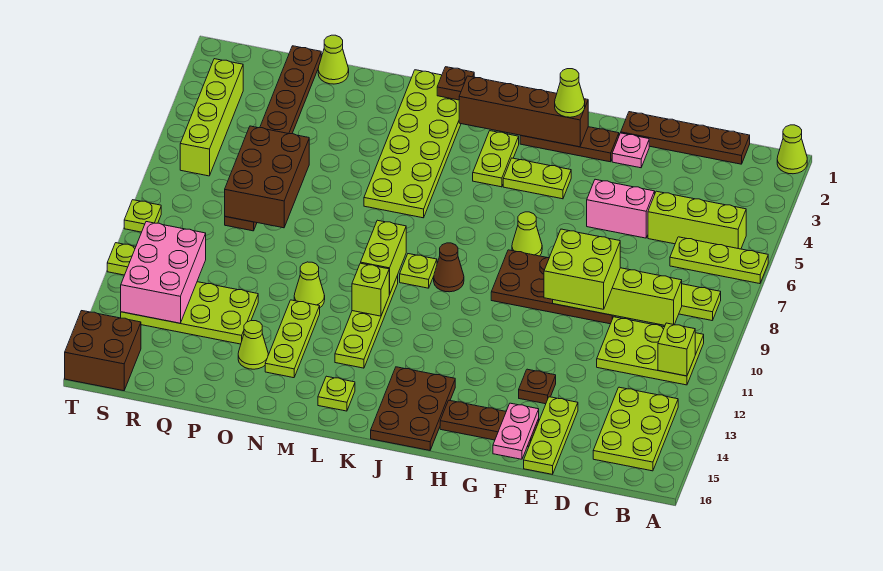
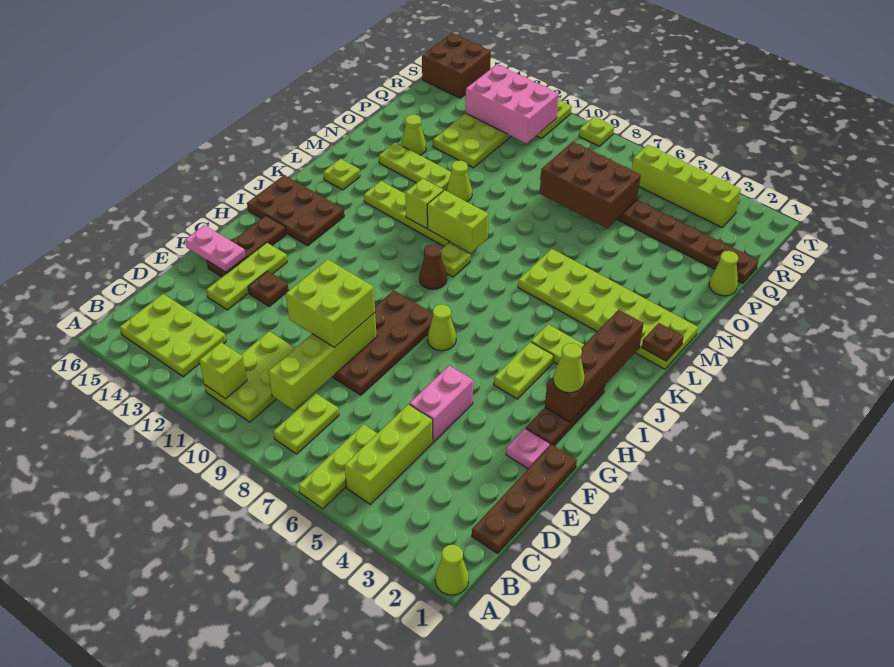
lime plate E14:E16 level 1 -> lime plate E14:G14 level 1

